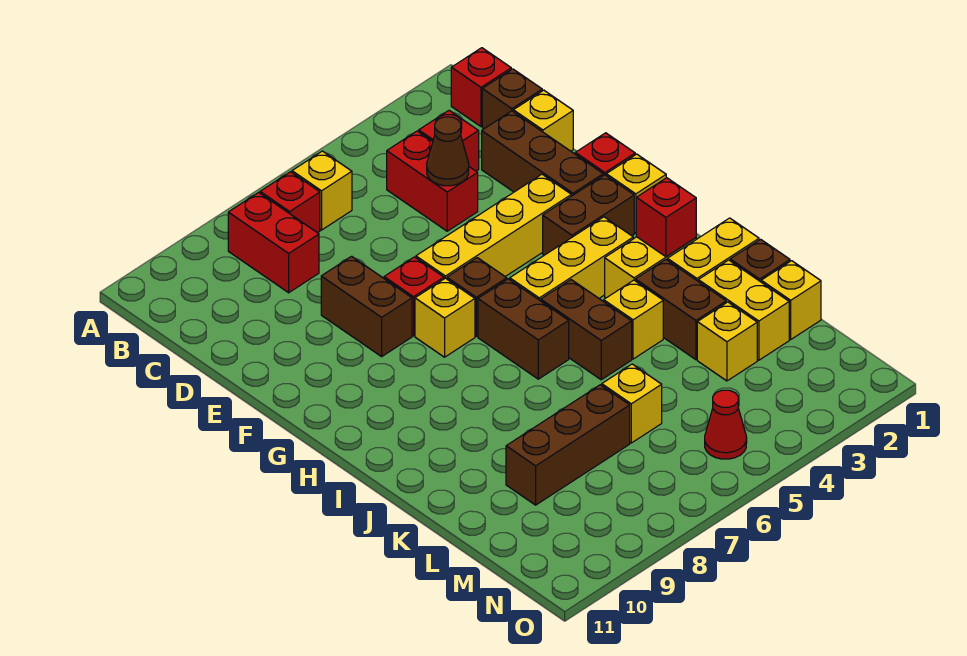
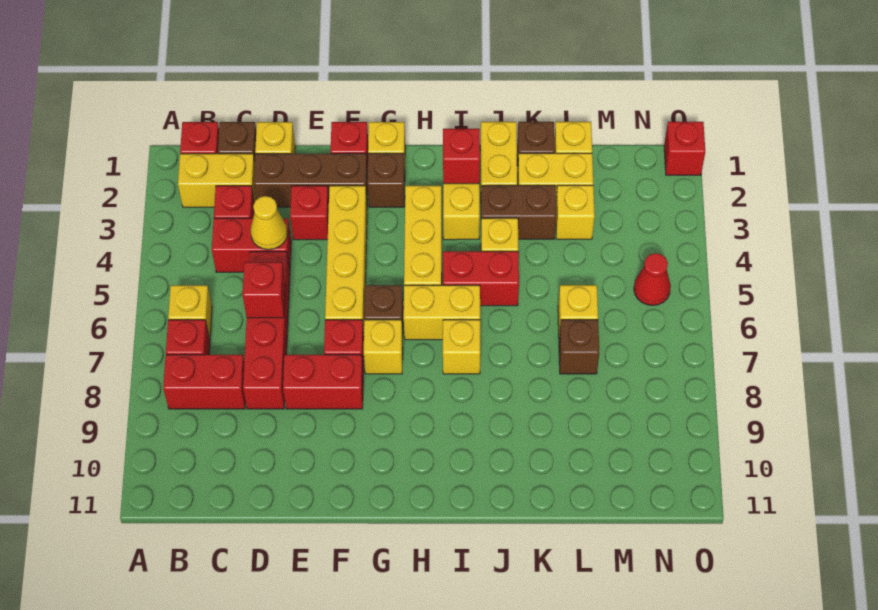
none -> yellow brick B2:C2 level 1
brown cone D4 level 2 -> yellow cone D4 level 2
none -> red brick D5:D8 level 1
none -> red brick D6 level 2
none -> red brick E3 level 1
brown brick E8:F8 level 1 -> red brick E8:F8 level 1
brown brick G2:G3 level 1 -> brown brick G2 level 1
brown brick H6:I6 level 1 -> yellow brick H6:I6 level 1
brown brick I5:J5 level 1 -> red brick I5:J5 level 1
none -> yellow brick I7 level 1
brown brick L7:L9 level 1 -> brown brick L7 level 1
none -> red brick O1 level 1

